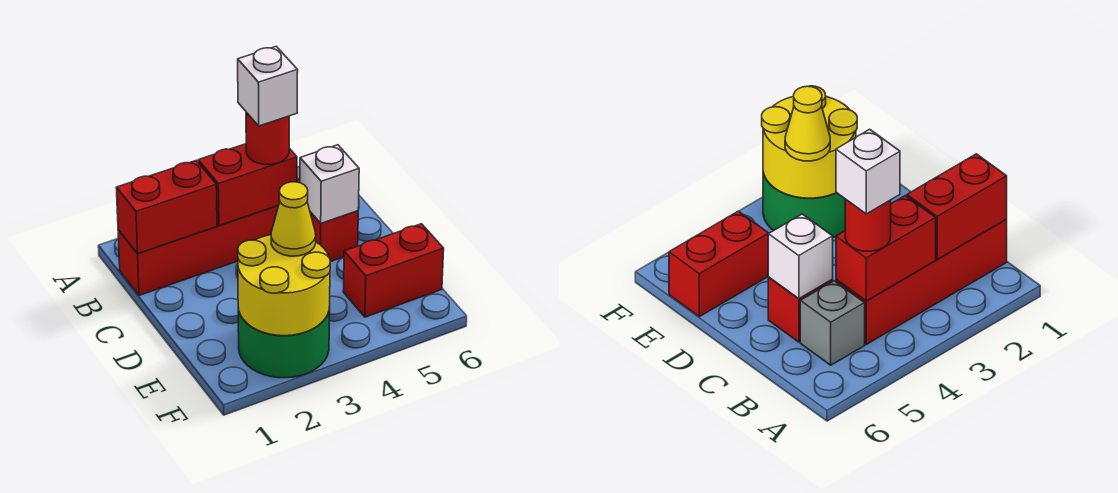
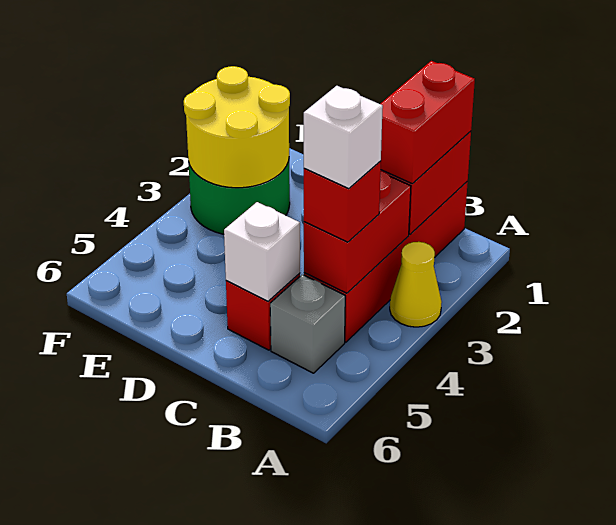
red round brick B4 level 3 -> red brick B4 level 3
yellow cone E3 level 3 -> yellow cone A3 level 1
red brick E5:E6 level 1 -> red brick B1:B2 level 3

